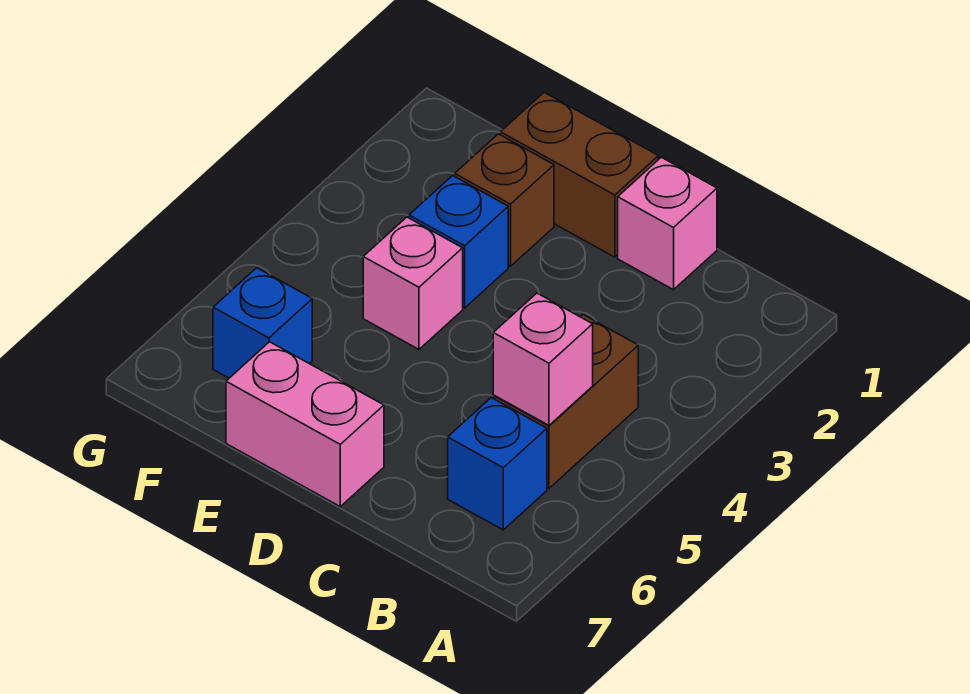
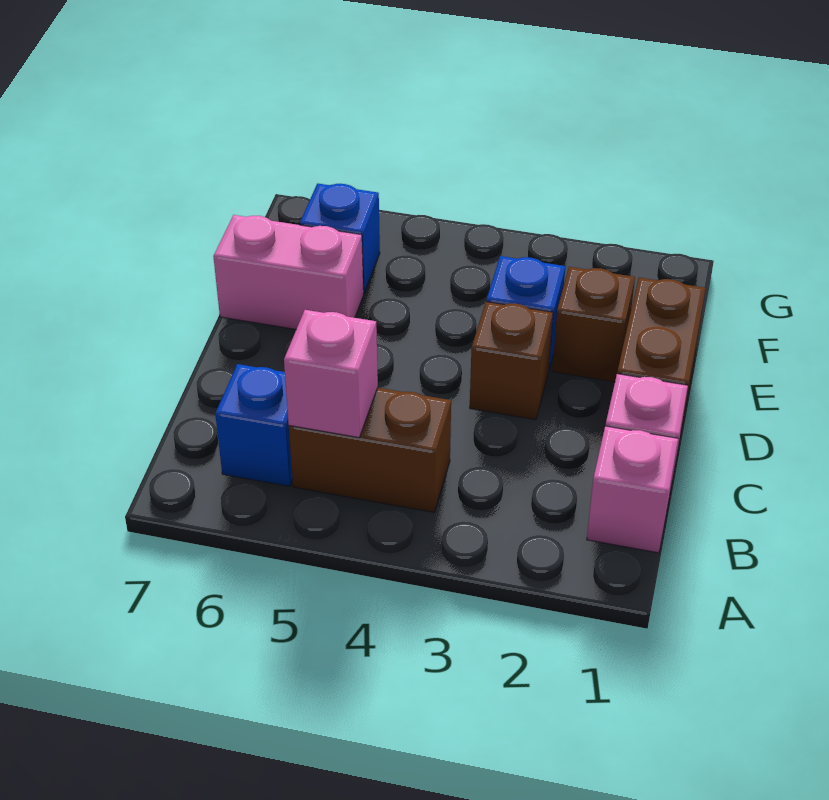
none -> brown brick D3 level 1
pink brick D7:E7 level 1 -> pink brick E6:E7 level 1
pink brick E4 level 1 -> pink brick B1 level 1

